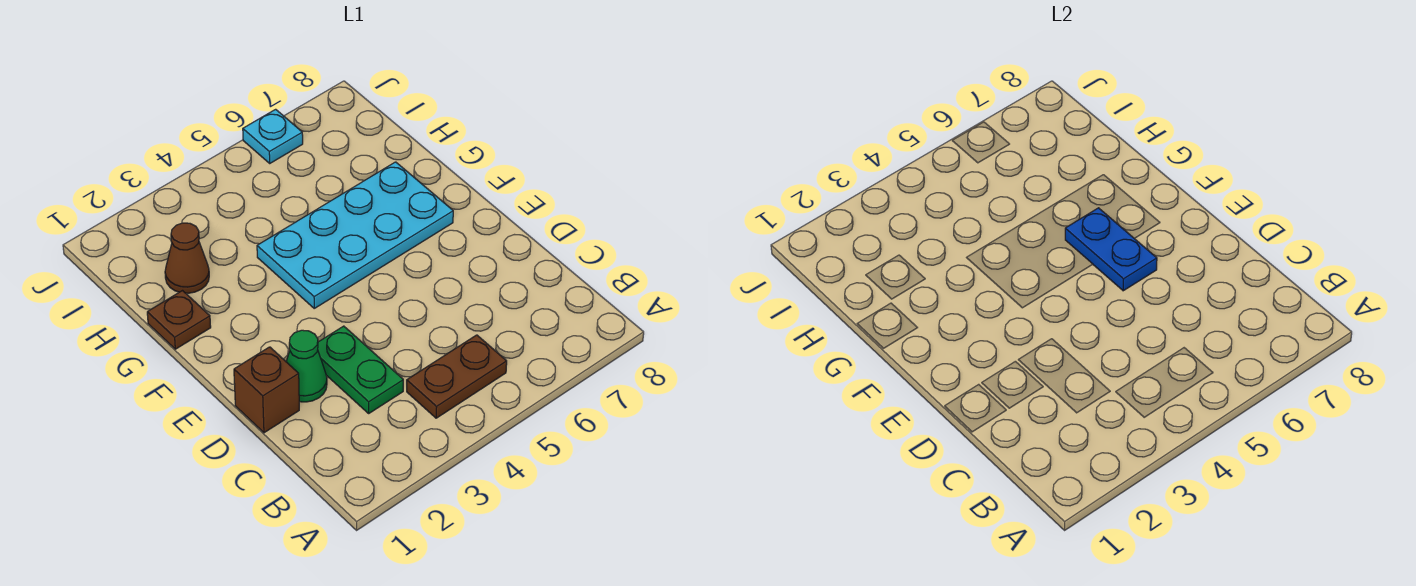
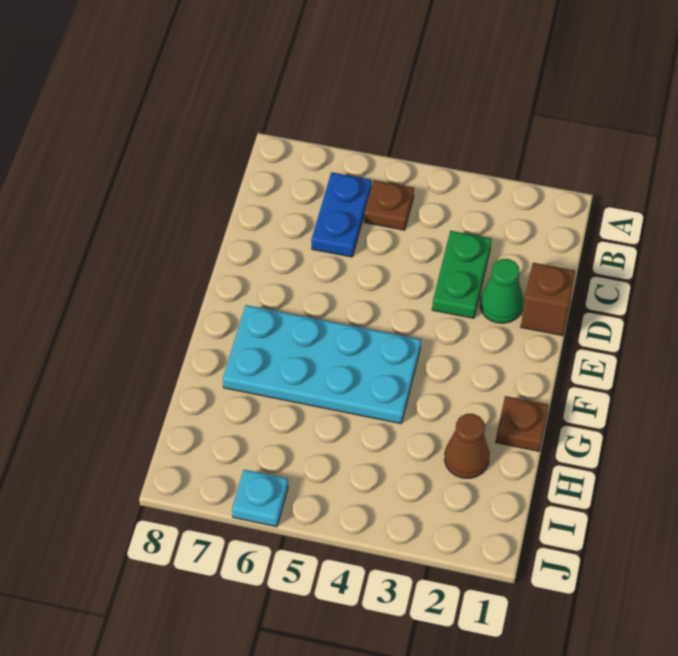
brown plate B4:B5 level 1 -> brown plate B5 level 1
blue plate E6:F6 level 2 -> blue plate B6:C6 level 1

